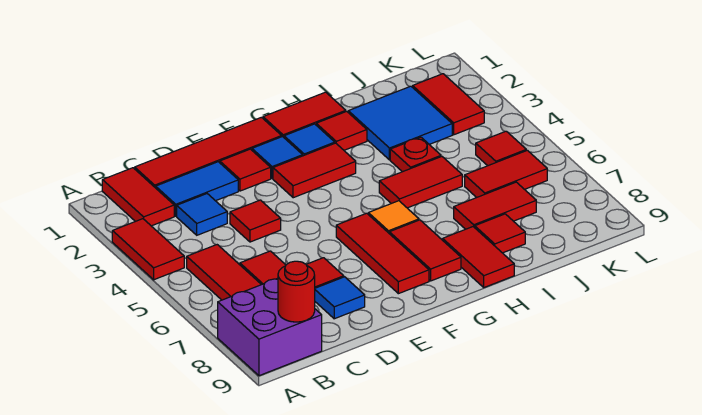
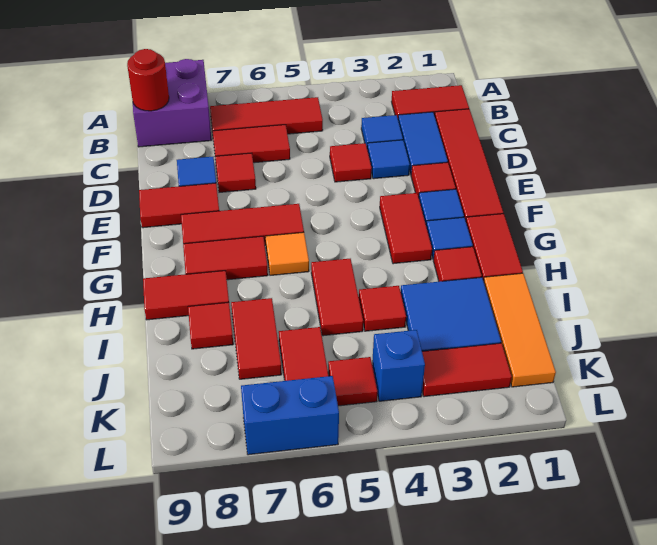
red tile A3:A4 level 1 -> red tile E8:E9 level 1
none -> blue tile D3 level 1
none -> orange tile I1:K1 level 1
red plate I4 level 1 -> red tile I4 level 1
none -> blue brick K4 level 1
none -> blue brick L6:L7 level 1

